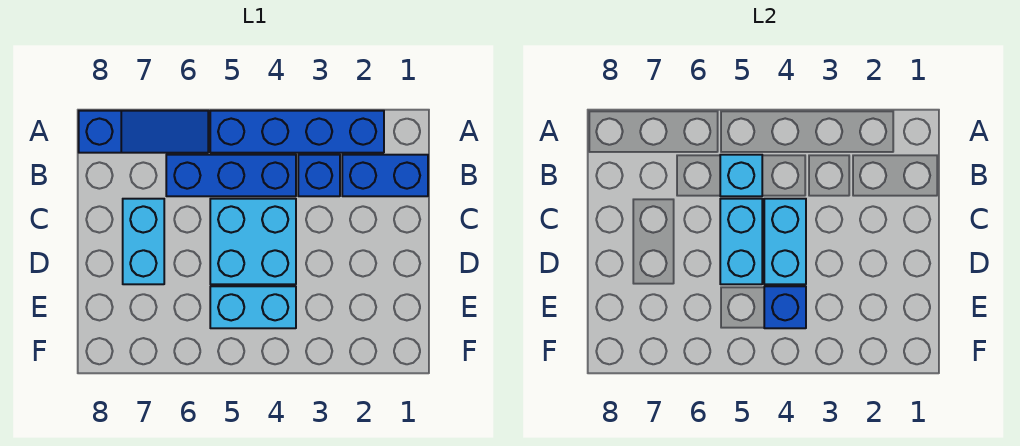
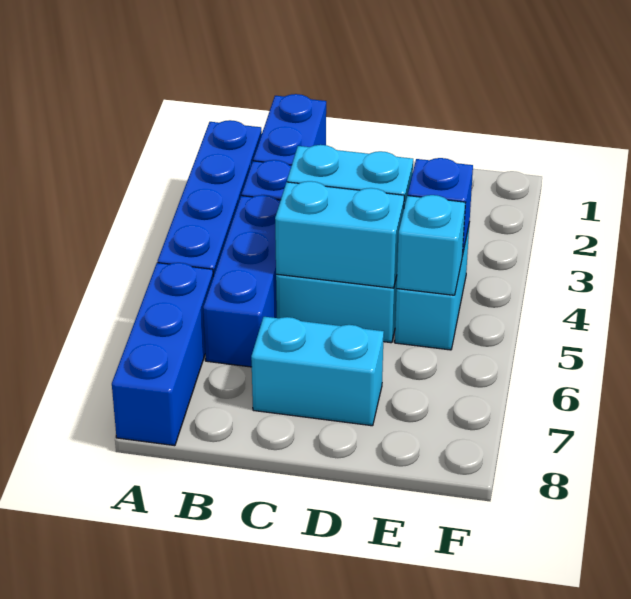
blue slope A6:A8 level 1 top 8 -> blue brick A6:A8 level 1
cyan brick B5 level 2 -> cyan brick E5 level 2

